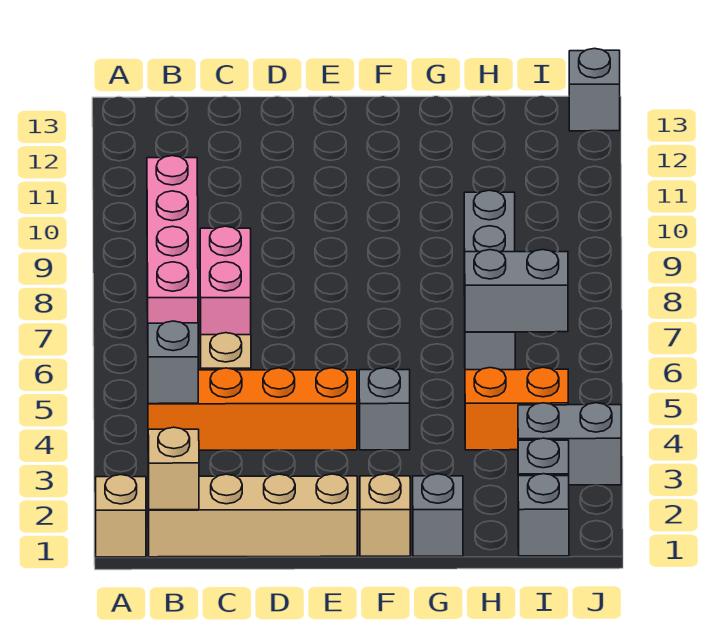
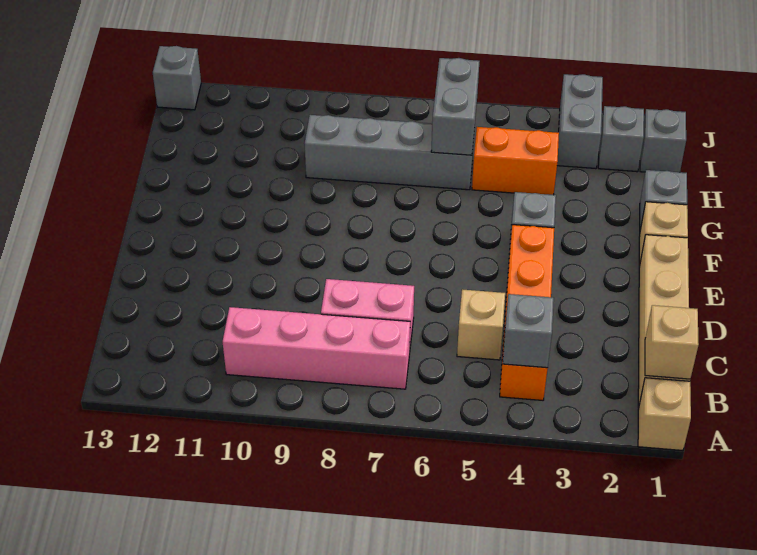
orange brick H4:I4 level 1 -> orange brick H4:H5 level 1

